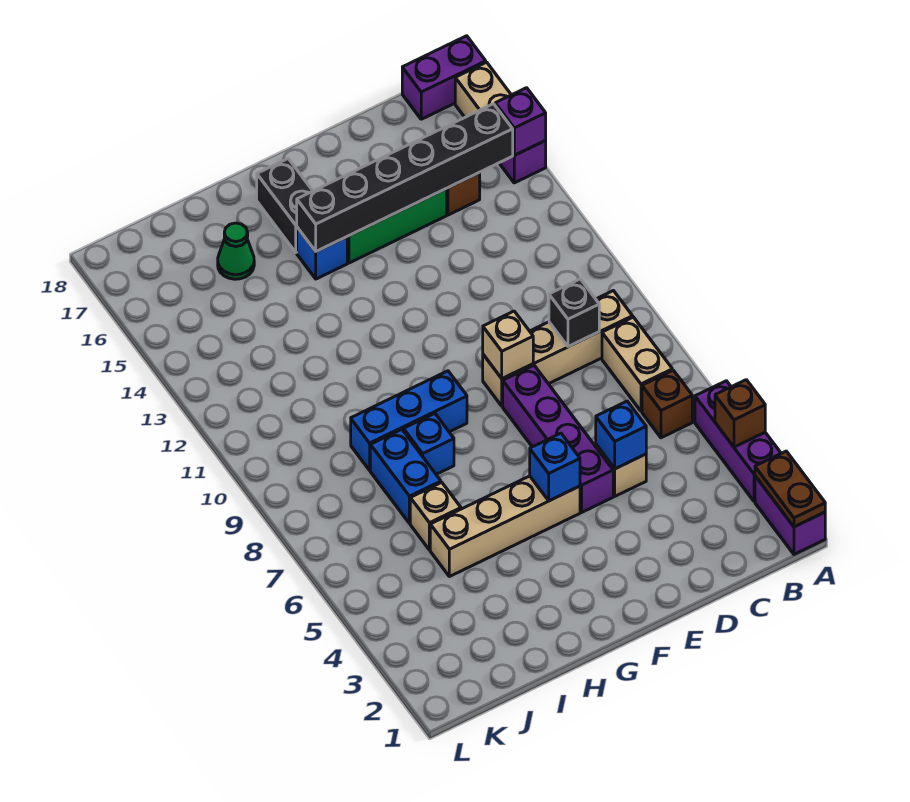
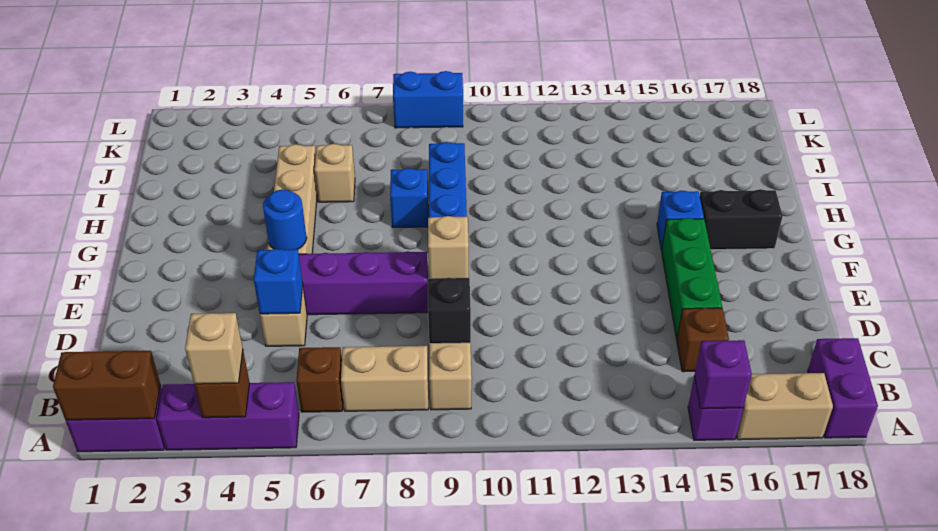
brown plate A1:A2 level 2 -> brown brick A1:A2 level 2
none -> tan brick A4 level 3
black brick B15:G15 level 2 -> none
blue brick F5 level 2 -> blue round brick F5 level 2
blue brick I7:I8 level 1 -> blue brick L8:L9 level 1
green cone I16 level 1 -> none

